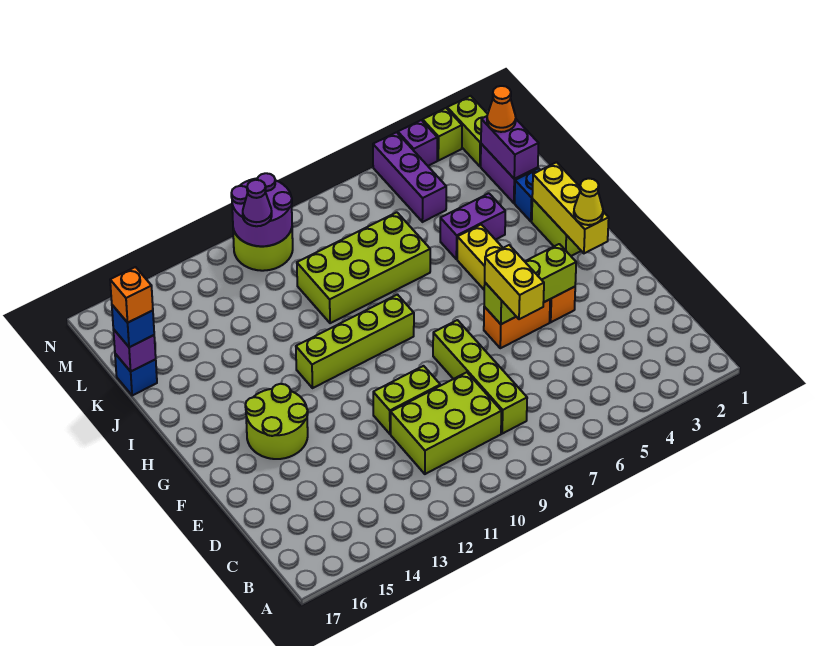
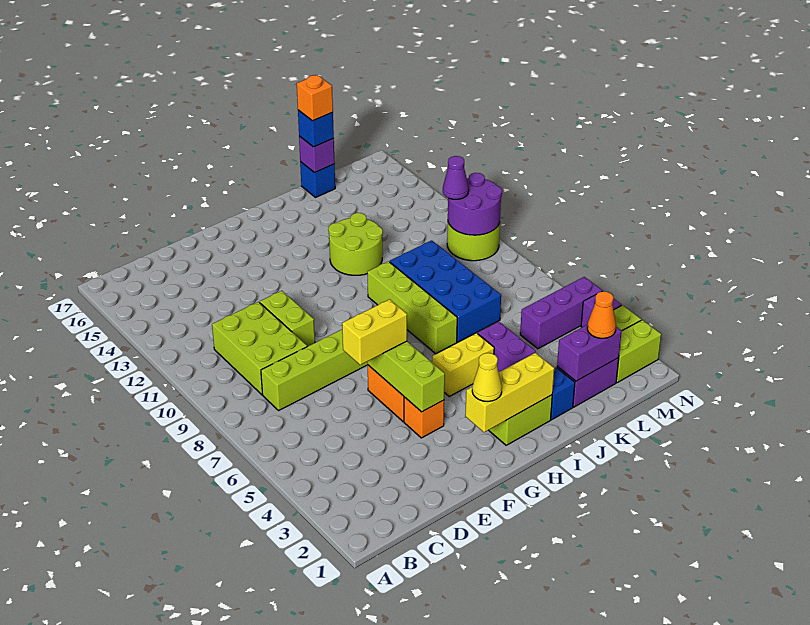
lime round brick F14:G15 level 1 -> lime round brick I12:J13 level 1
lime brick H9:H12 level 1 -> lime brick I7:I10 level 1
lime brick J7:K10 level 1 -> blue brick J7:K10 level 1

